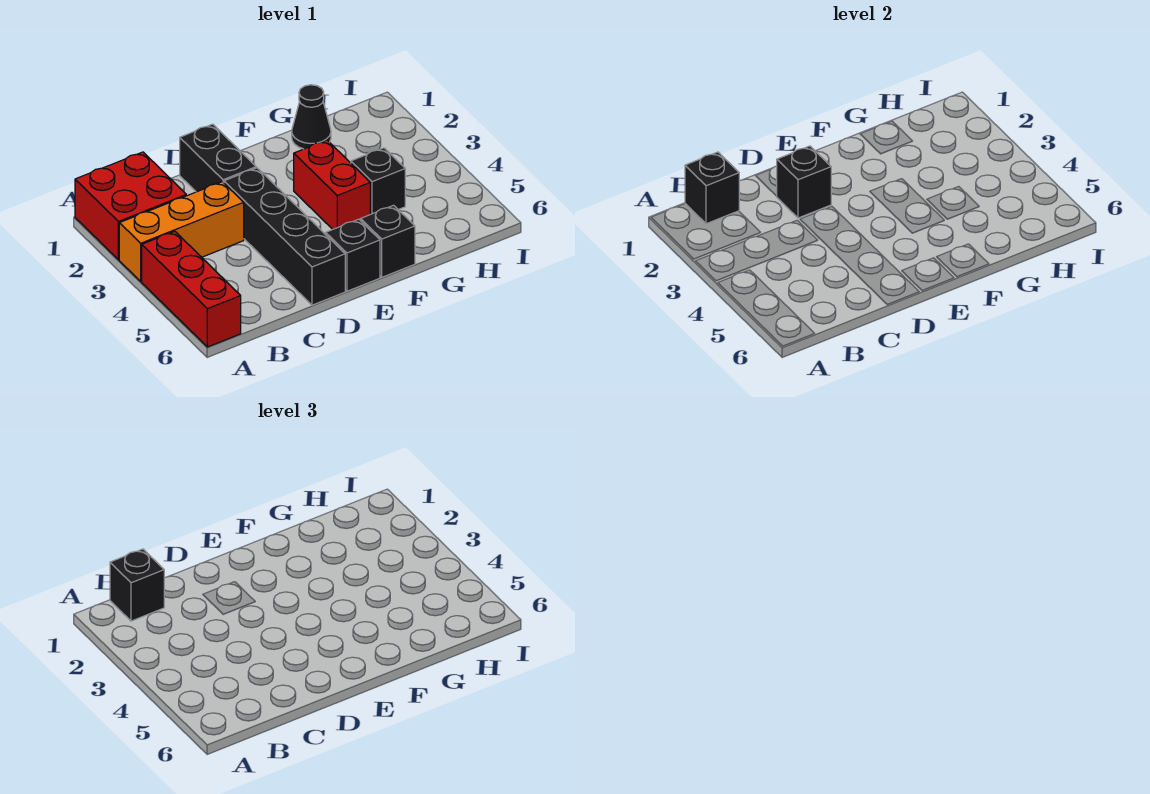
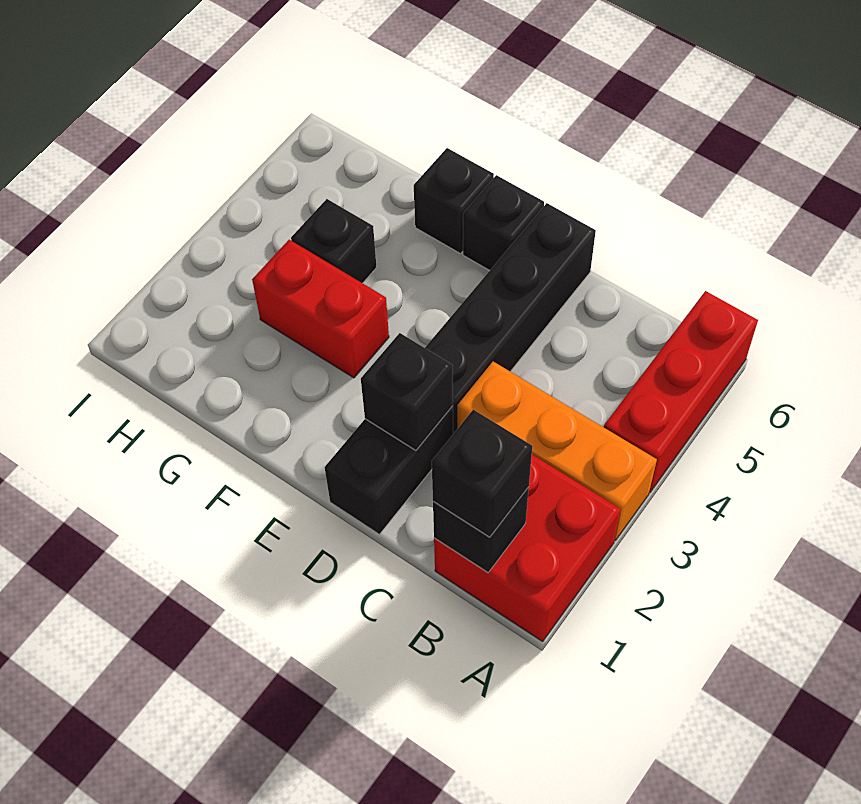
red brick F3:F4 level 1 -> red brick F3:G3 level 1
black cone G1 level 1 -> none

